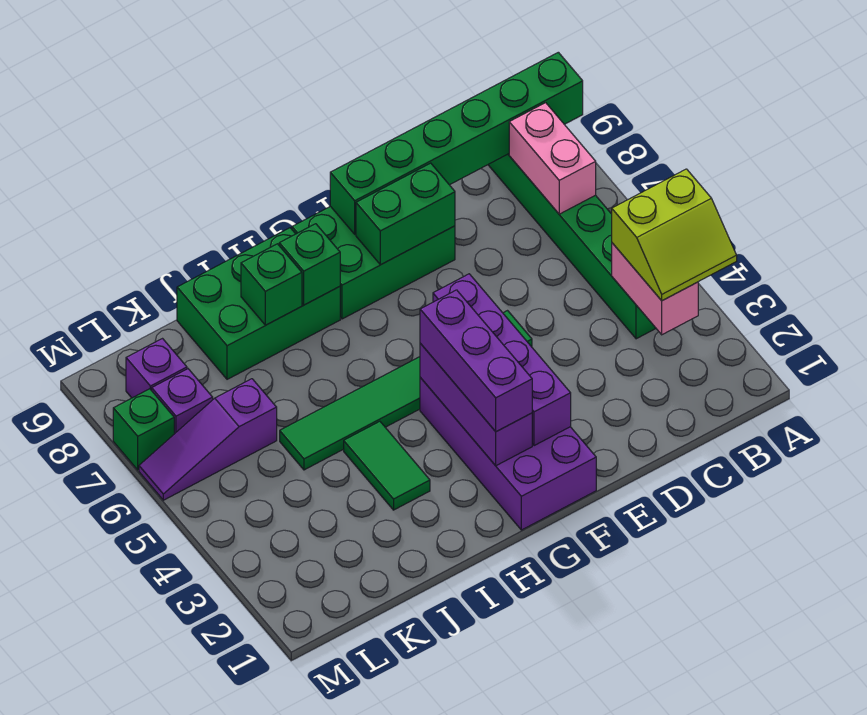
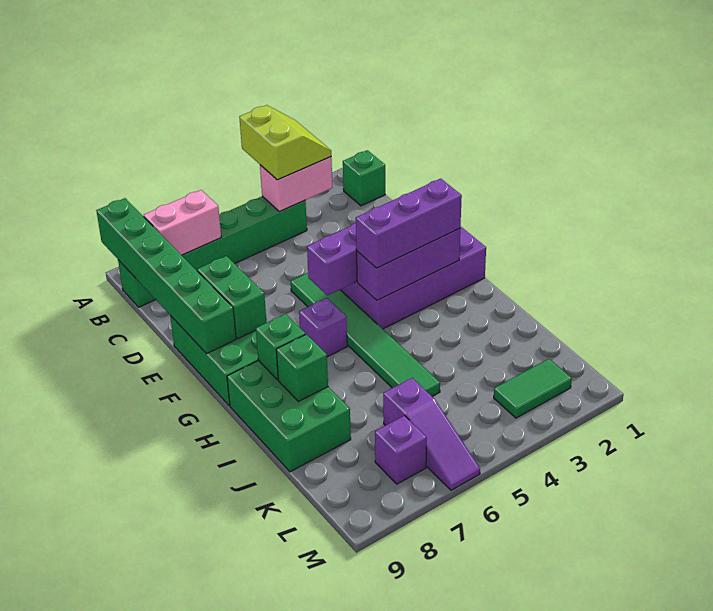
green tile I3:I4 level 1 -> green tile L2:L3 level 1
purple brick L8 level 1 -> purple brick G6 level 1
green brick M7 level 1 -> green brick B1 level 1

